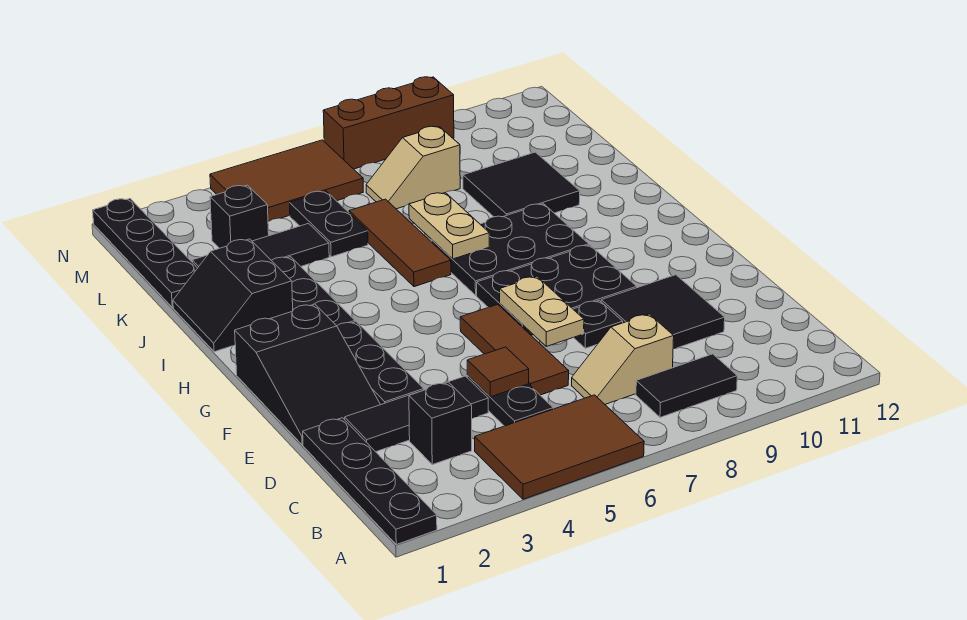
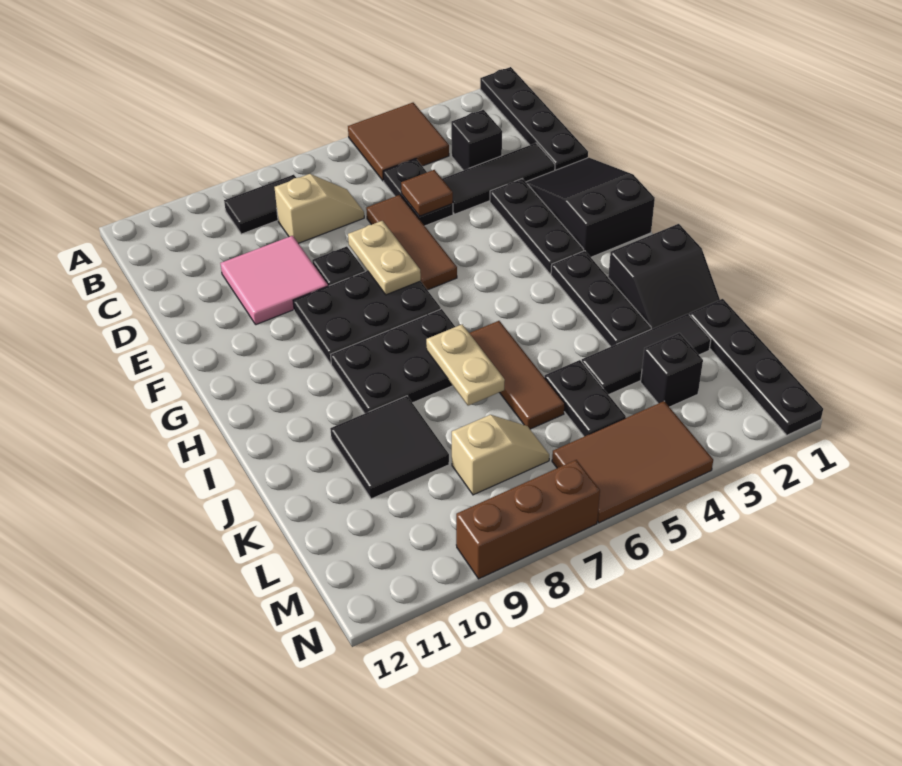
brown tile A4:B6 level 1 -> brown tile A4:B5 level 1
black tile D9:E10 level 1 -> pink tile D9:E10 level 1
black slope I1:J2 level 1 top 2 -> black slope I1:J2 level 1 top I

